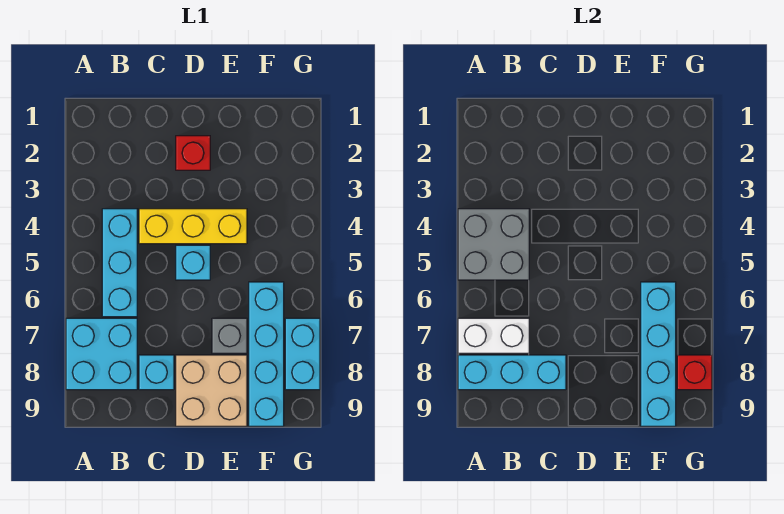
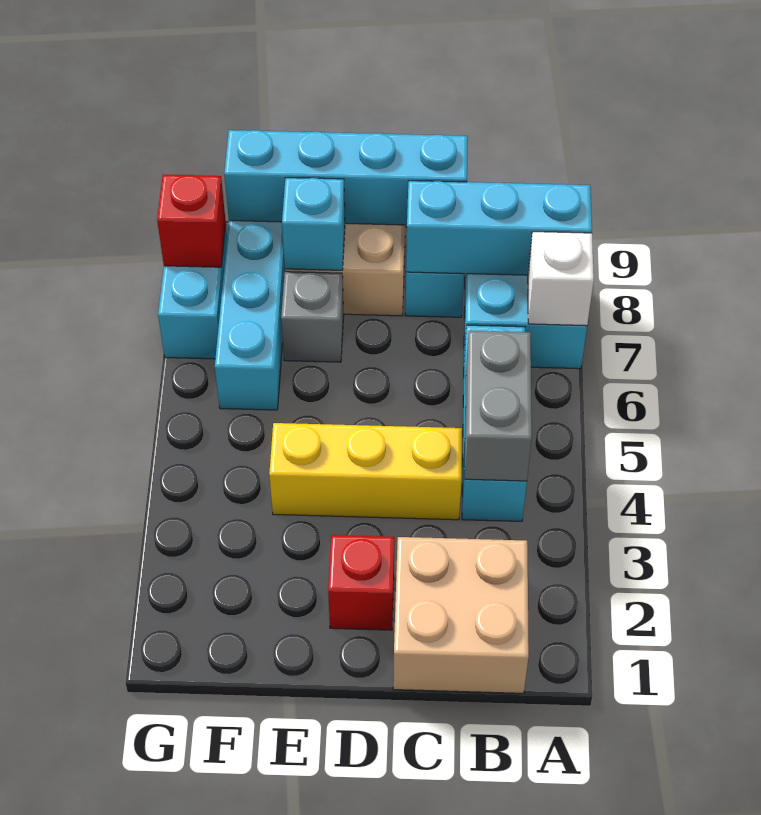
grey brick A4:B5 level 2 -> grey brick B4:B5 level 2
white brick A7:B7 level 2 -> white brick A7 level 2
none -> tan brick B1:C2 level 1
cyan brick D5 level 1 -> cyan brick E8 level 2
cyan brick F6:F9 level 2 -> cyan brick C9:F9 level 2

